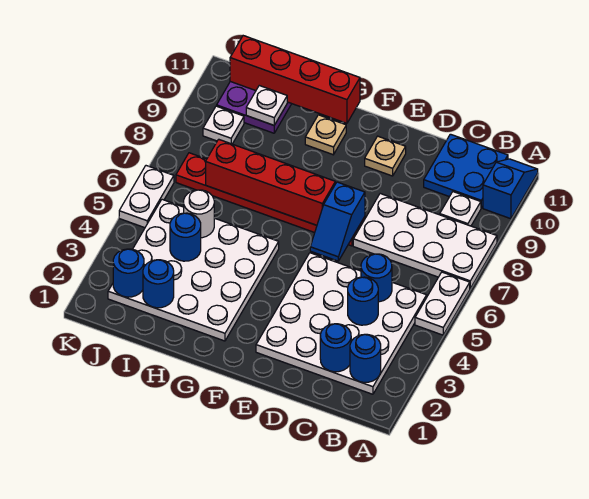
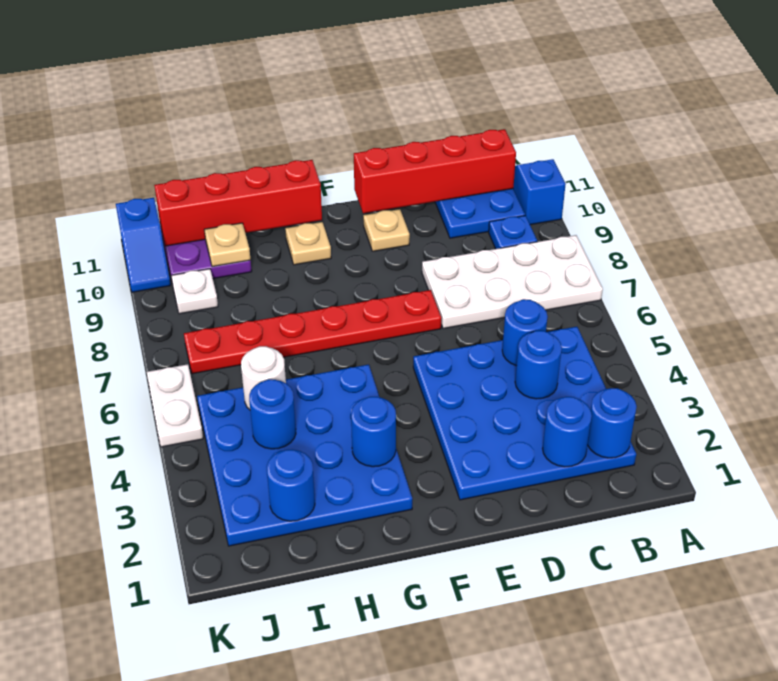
white plate A5:A6 level 1 -> none
white plate B2:E5 level 1 -> blue plate B2:E5 level 1
white plate B9 level 1 -> blue plate B9 level 1
blue slope E6:E7 level 2 top 7 -> blue slope K10:K11 level 1 top 11
red brick F7:I7 level 2 -> red brick B11:E11 level 2
white plate G2:J5 level 1 -> blue plate G2:J5 level 1
white plate I10 level 2 -> tan plate I10 level 2
blue round brick J2 level 2 -> blue round brick G3 level 2

